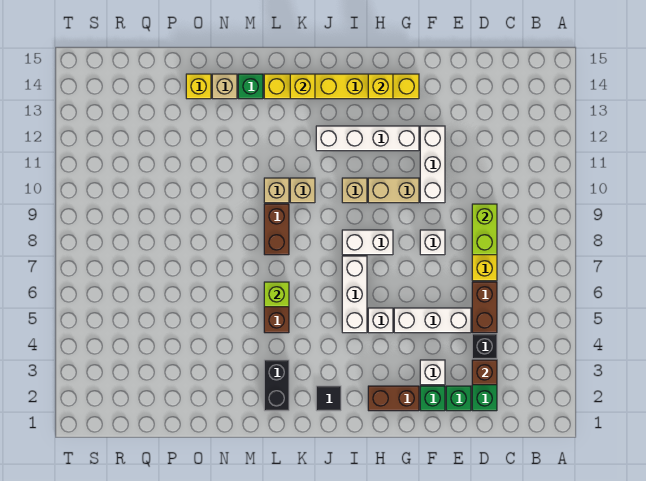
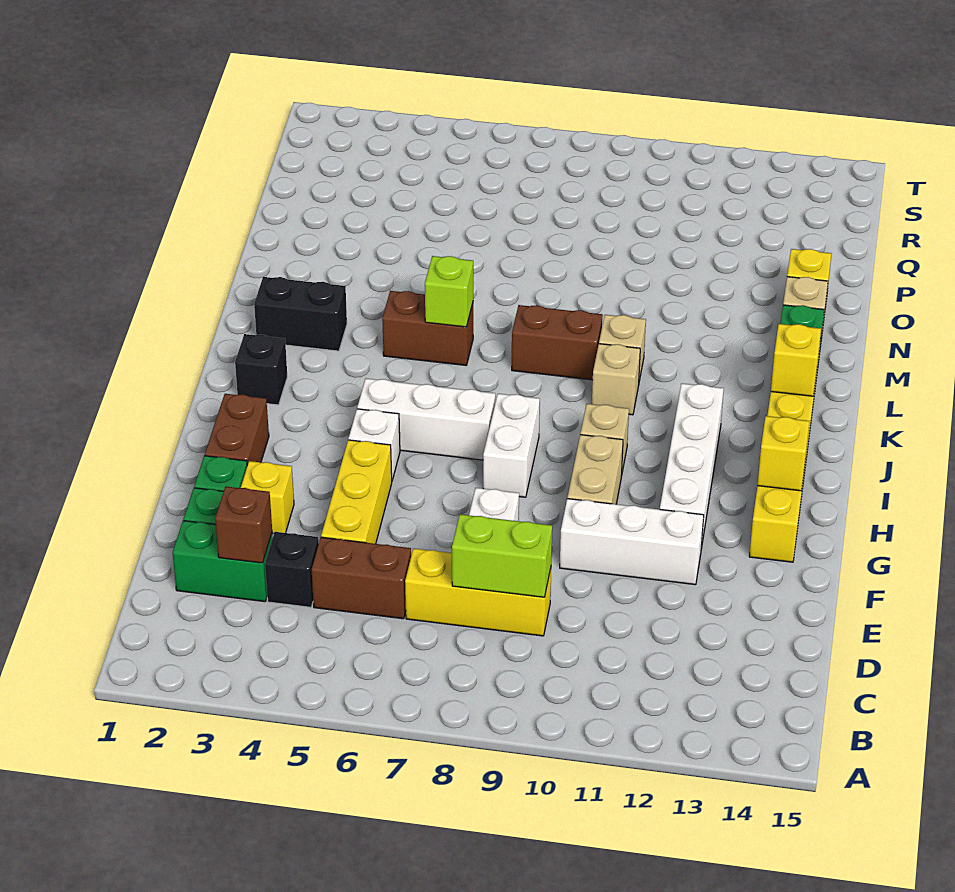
white brick E5:G5 level 1 -> yellow brick E5:G5 level 1
white brick F3 level 1 -> yellow brick F3 level 1
black tile J2 level 1 -> black brick J2 level 1

